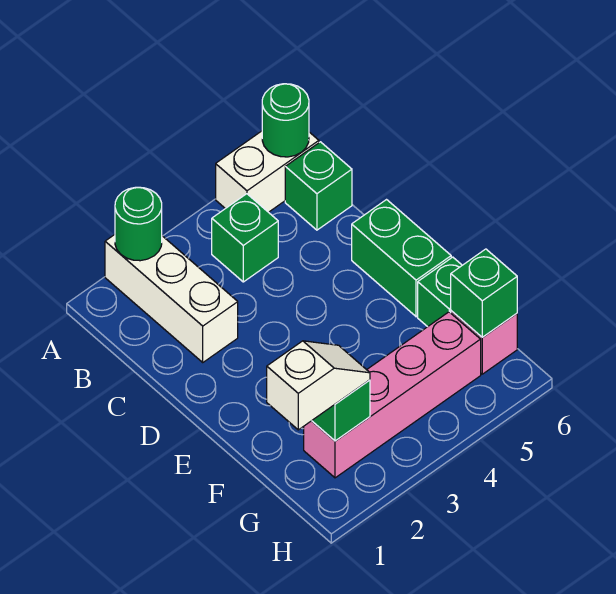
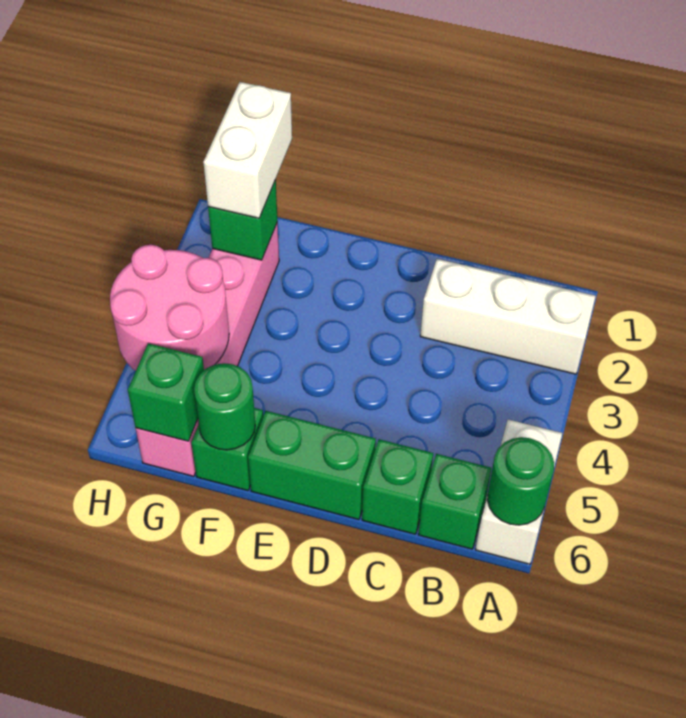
green round brick A2 level 2 -> green round brick F6 level 2
green brick B4 level 1 -> green brick C6 level 1
white slope G1:G2 level 3 top 1 -> white brick G1:G2 level 3
none -> pink round brick G4:H5 level 2

